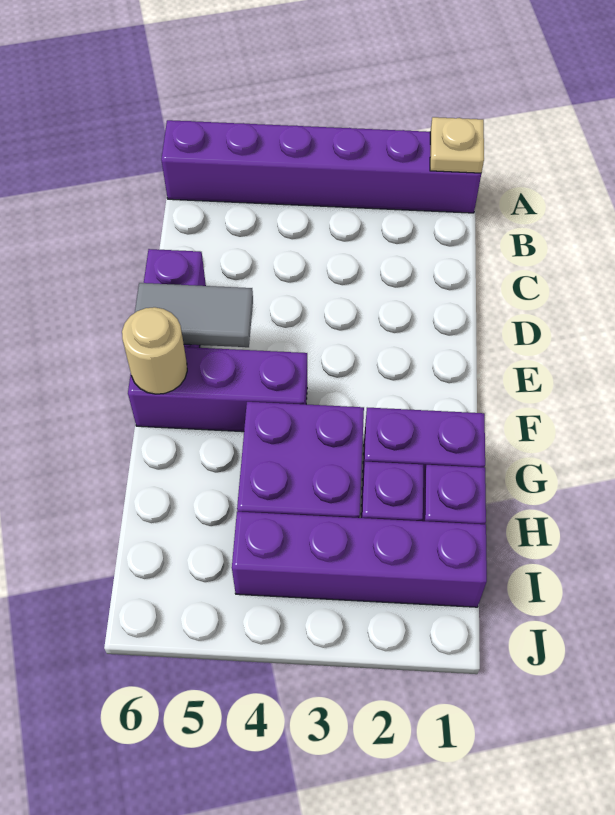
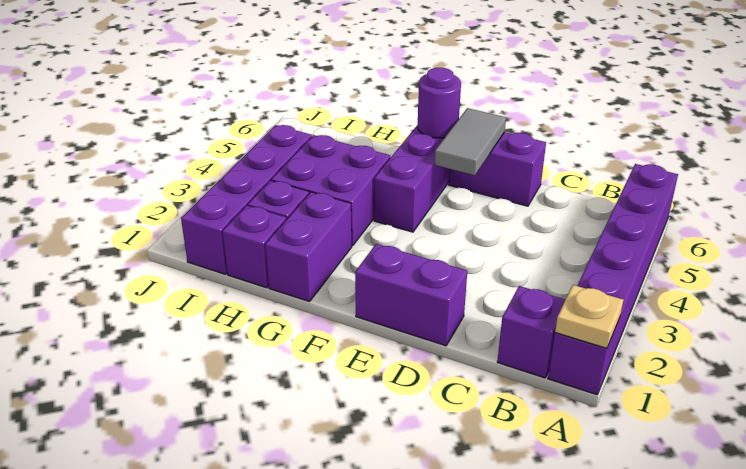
none -> purple brick B1 level 1
none -> purple brick D1:E1 level 1
tan round brick F6 level 2 -> purple round brick F6 level 2

